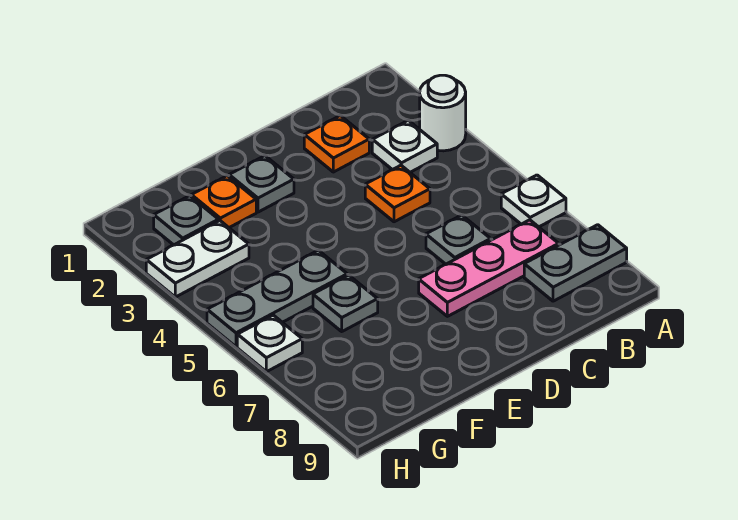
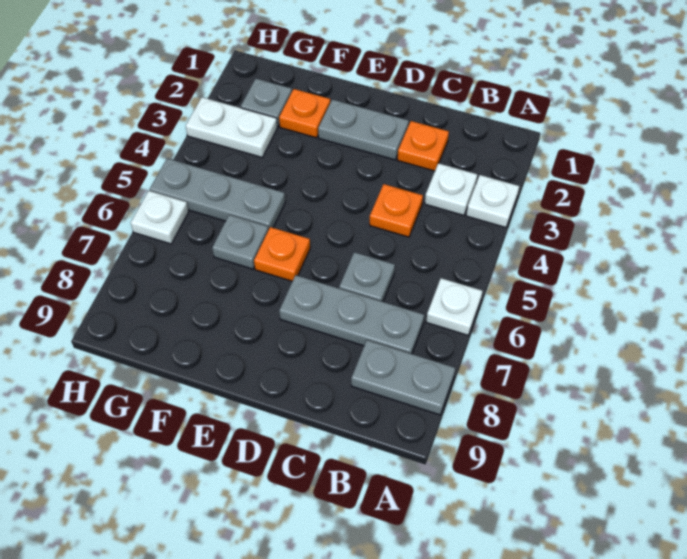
white round brick A3 level 1 -> white plate A3 level 1
pink plate B7:D7 level 1 -> grey plate B7:D7 level 1
grey plate E2 level 1 -> grey plate D2:E2 level 1
none -> orange plate E6 level 1

